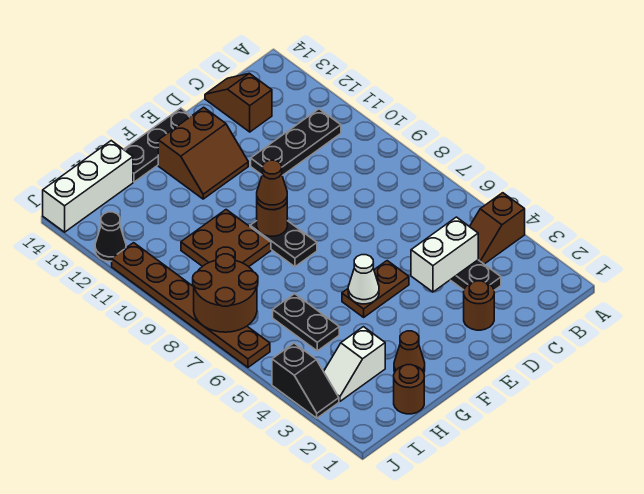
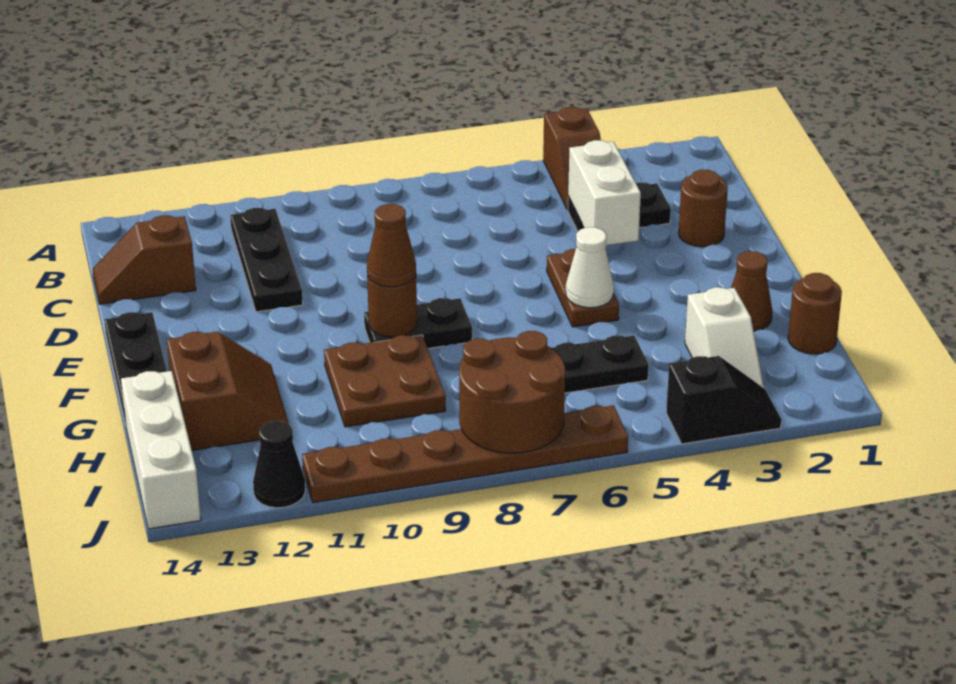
brown slope E12:F13 level 1 top 13 -> brown slope G12:H13 level 1 top 13

